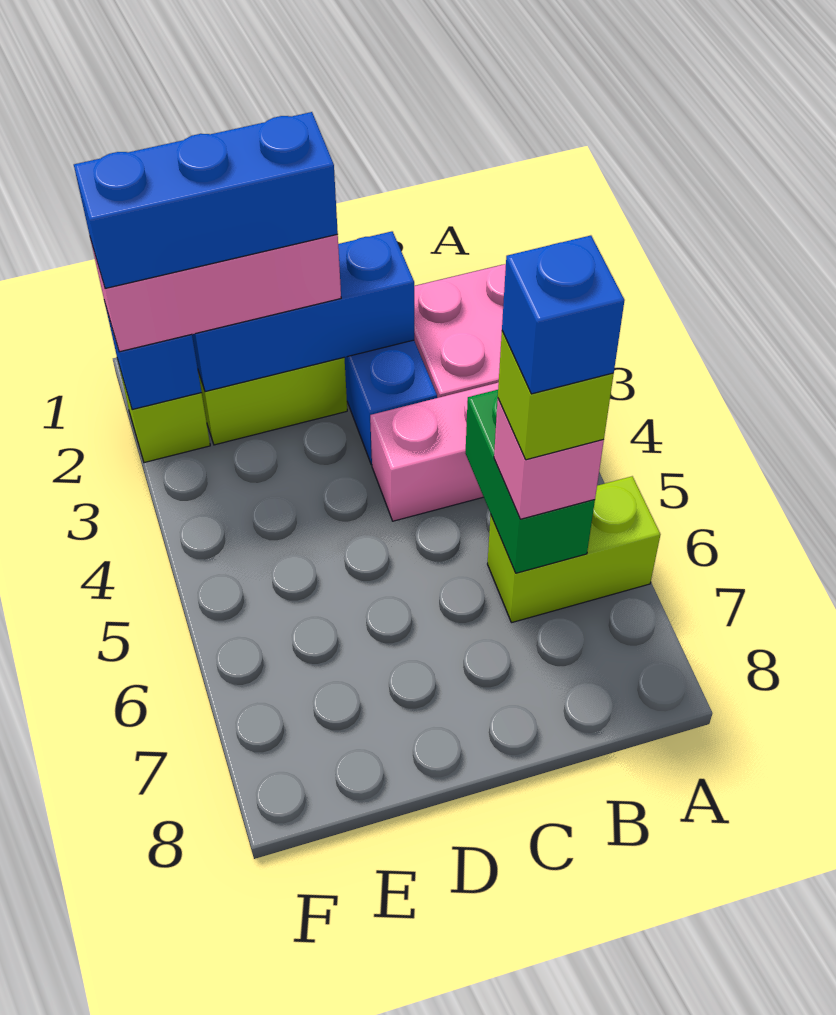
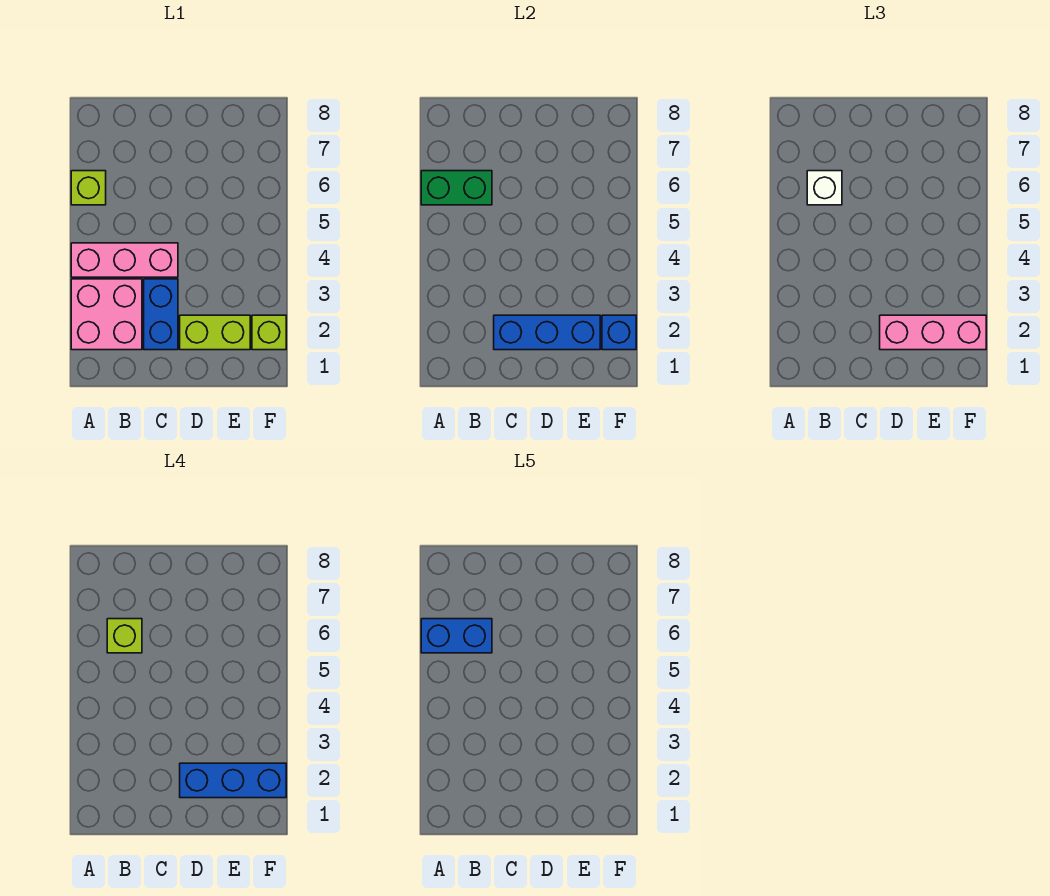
lime brick A6:B6 level 1 -> lime brick A6 level 1
green brick B5:B6 level 2 -> green brick A6:B6 level 2
pink brick B6 level 3 -> white brick B6 level 3
blue brick B6 level 5 -> blue brick A6:B6 level 5

